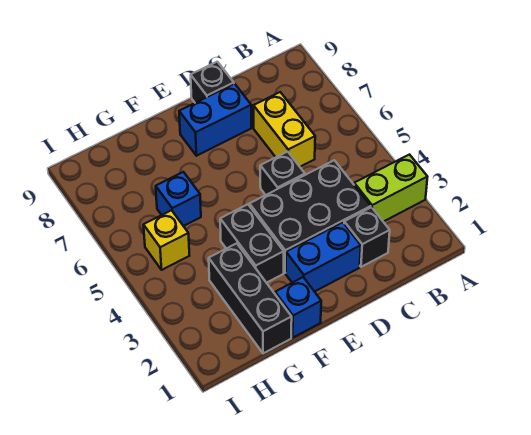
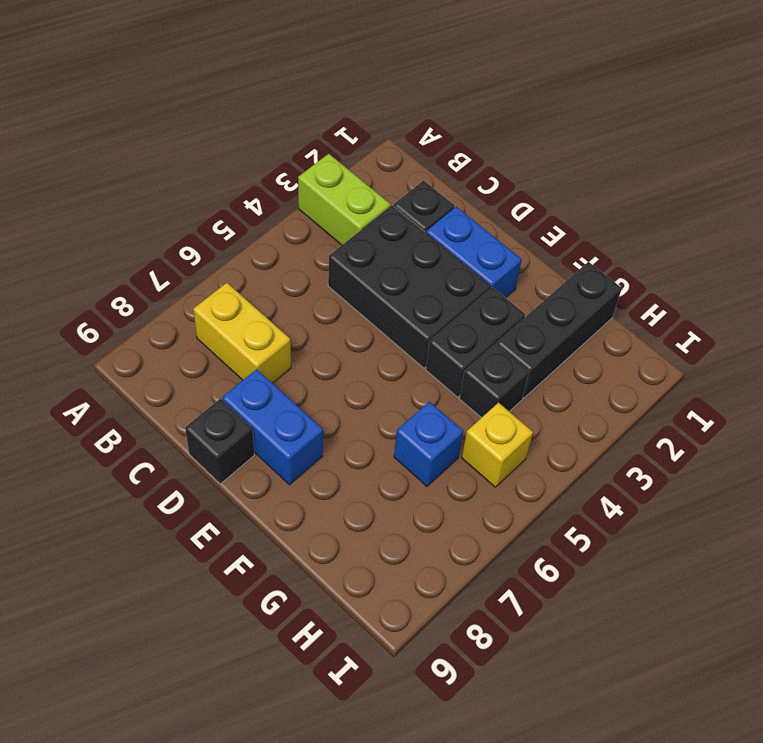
yellow brick C6:C7 level 1 -> yellow brick B7:C7 level 1
black brick D5 level 1 -> black brick G4 level 1
blue brick F1 level 1 -> none

